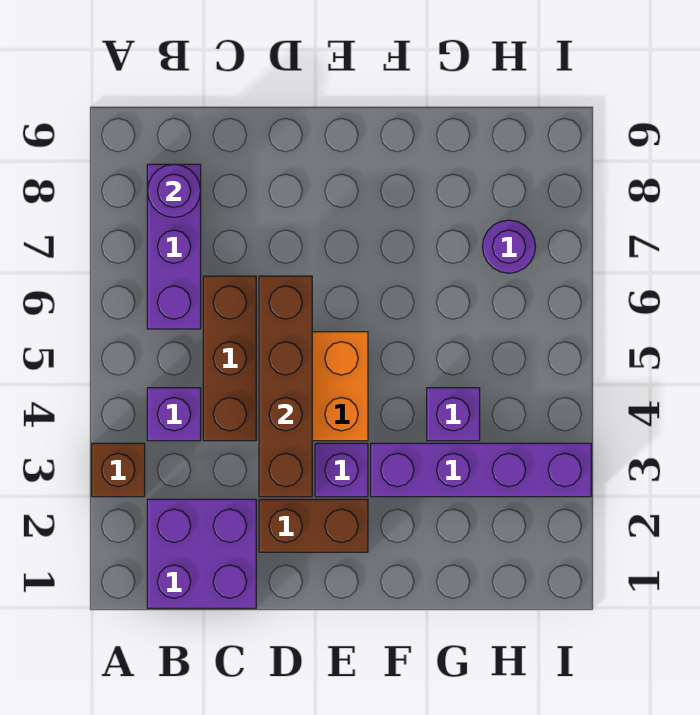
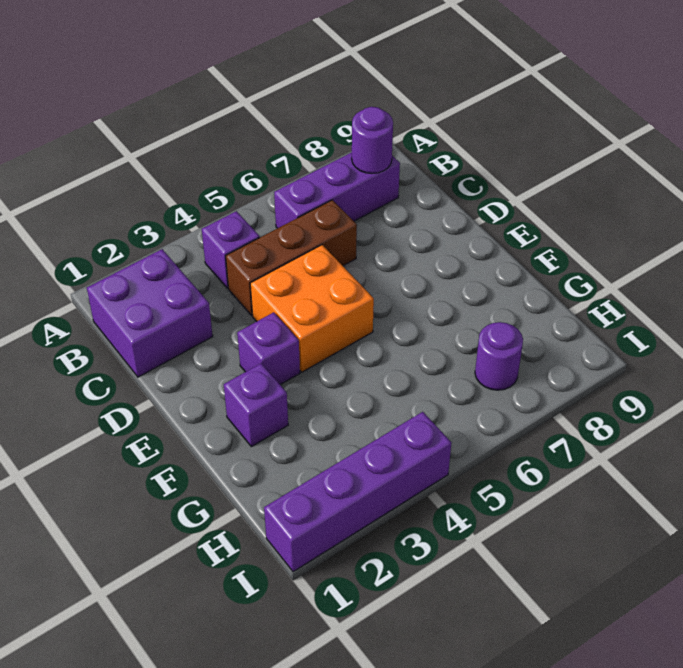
brown brick A3 level 1 -> none
brown brick D2:E2 level 1 -> none
brown brick D3:D6 level 2 -> none
purple brick F3:I3 level 1 -> purple brick I1:I4 level 1
purple brick G4 level 1 -> purple brick F2 level 1

